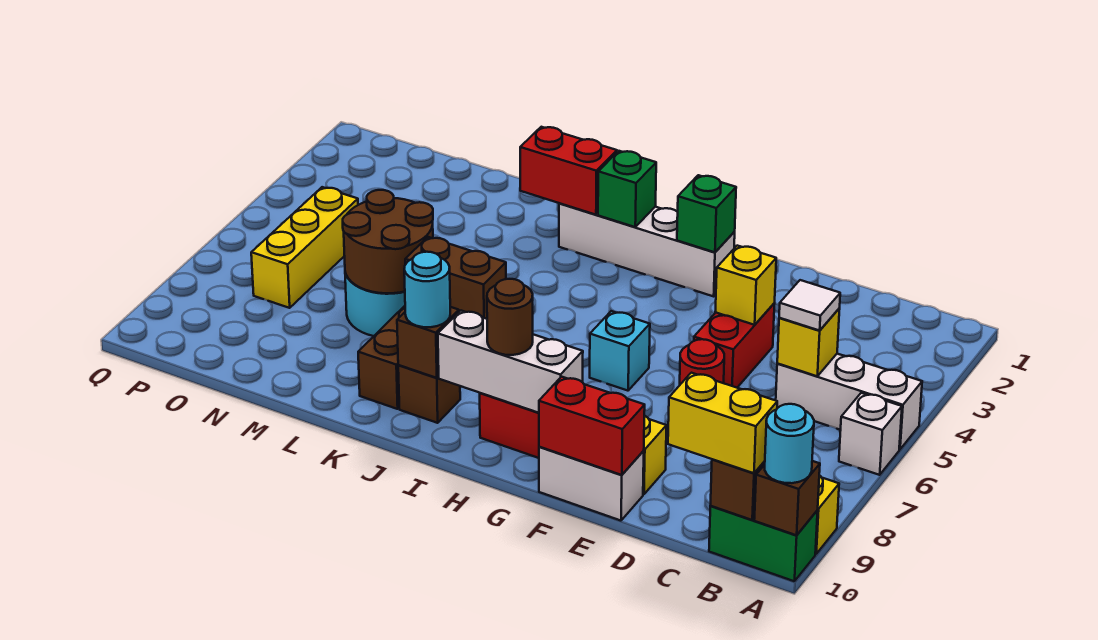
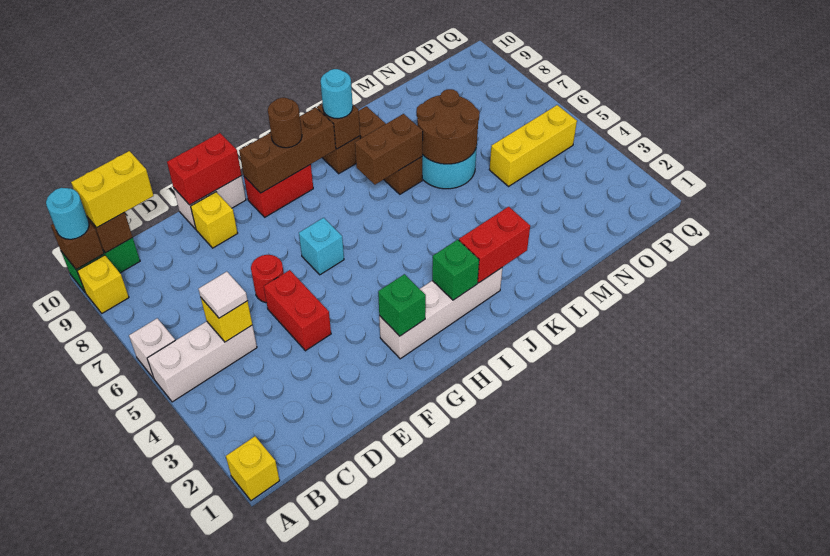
yellow brick E4 level 2 -> yellow brick A1 level 1
white brick G9:I9 level 2 -> brown brick G9:I9 level 2
yellow brick O5:O7 level 1 -> yellow brick N5:P5 level 1

